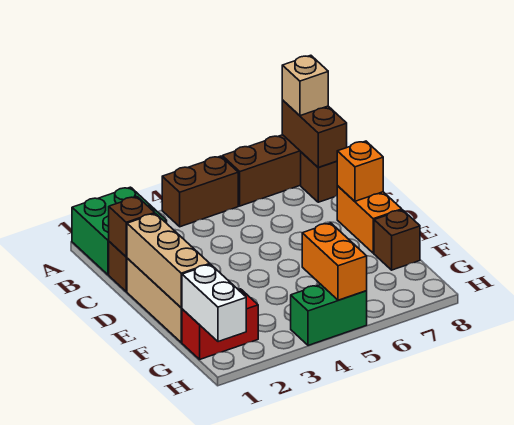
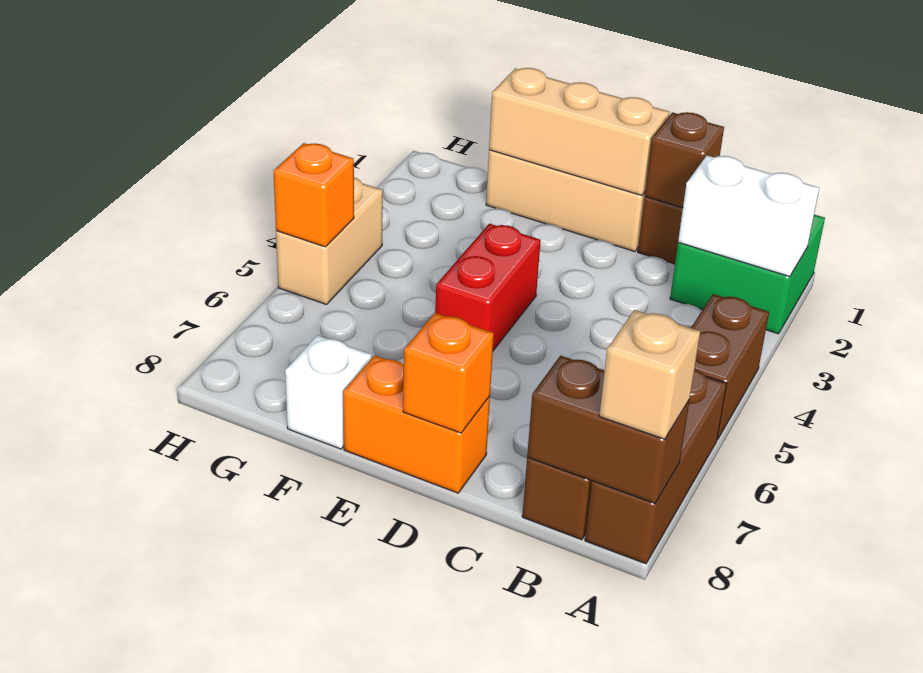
brown brick F8 level 1 -> white brick F8 level 1
red brick G1:G2 level 1 -> red brick E4:E5 level 1
white brick G1:H1 level 2 -> white brick A2:B2 level 2
orange brick G5:H5 level 2 -> orange brick H5 level 2
green brick H4:H5 level 1 -> tan brick H4:H5 level 1

